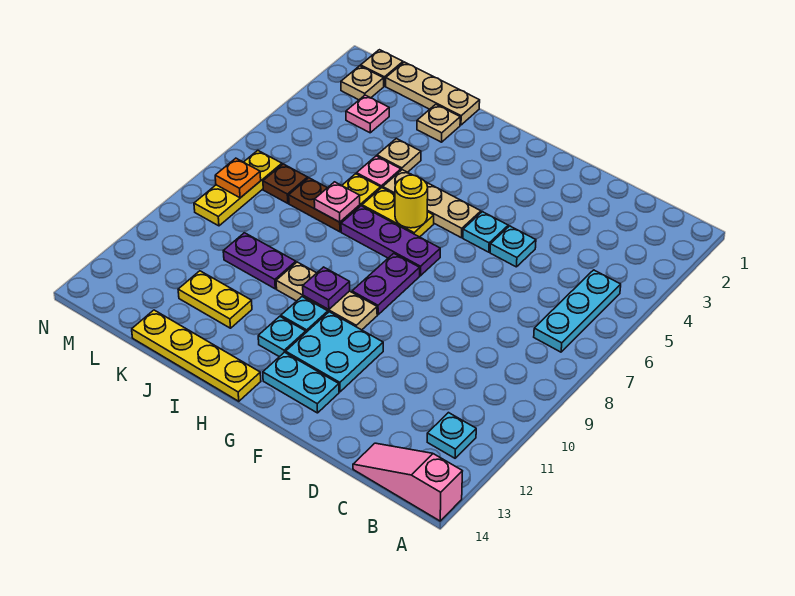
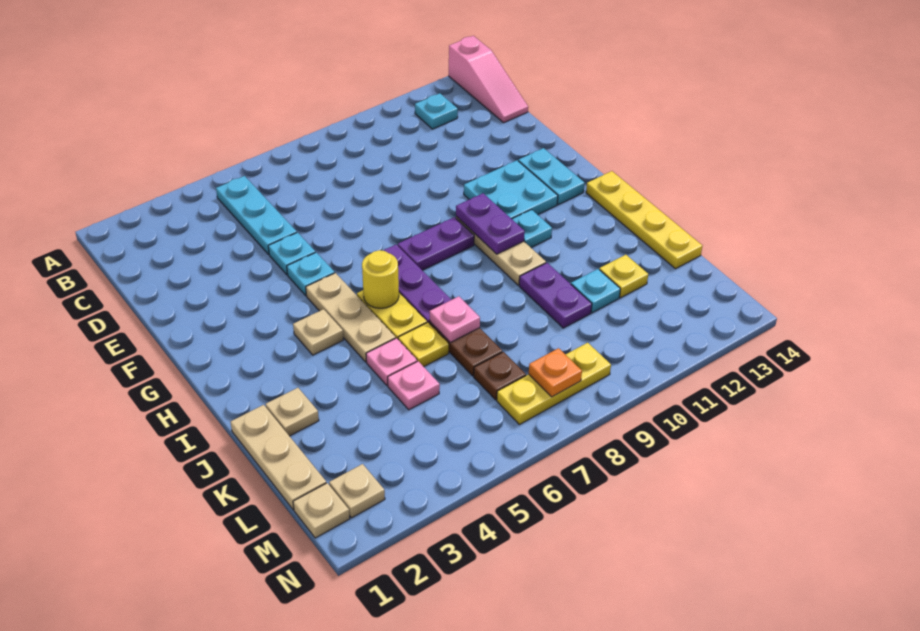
cyan plate B5:B7 level 1 -> cyan plate B5:D5 level 1
purple plate H10 level 2 -> purple plate G10:H10 level 2
cyan plate H12 level 1 -> cyan plate K11 level 1
tan plate J4 level 1 -> tan plate H4 level 1
yellow plate J12:K12 level 1 -> yellow plate K12 level 1
pink plate L3 level 1 -> pink plate K5 level 1

